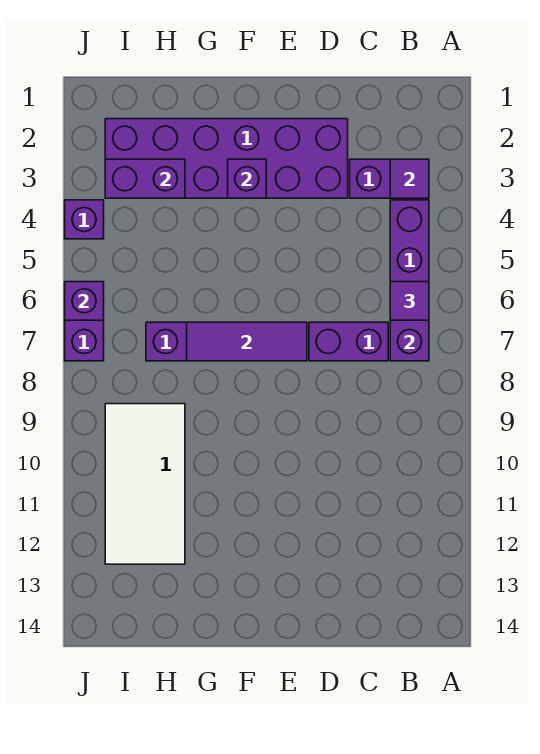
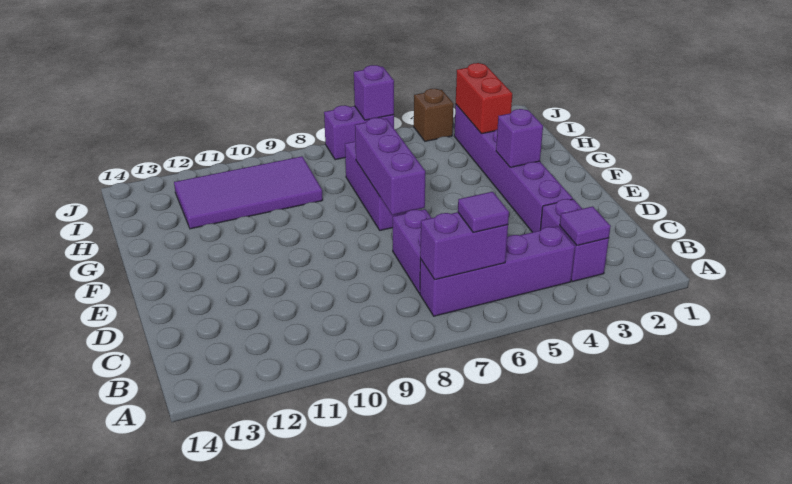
purple brick D2:I3 level 1 -> purple brick D3:I3 level 1
purple tile E7:G7 level 2 -> purple brick E7:G7 level 2
purple brick H3:I3 level 2 -> red brick H3:I3 level 2
white tile H9:I12 level 1 -> purple tile H9:I12 level 1
purple brick J4 level 1 -> brown brick J4 level 1

